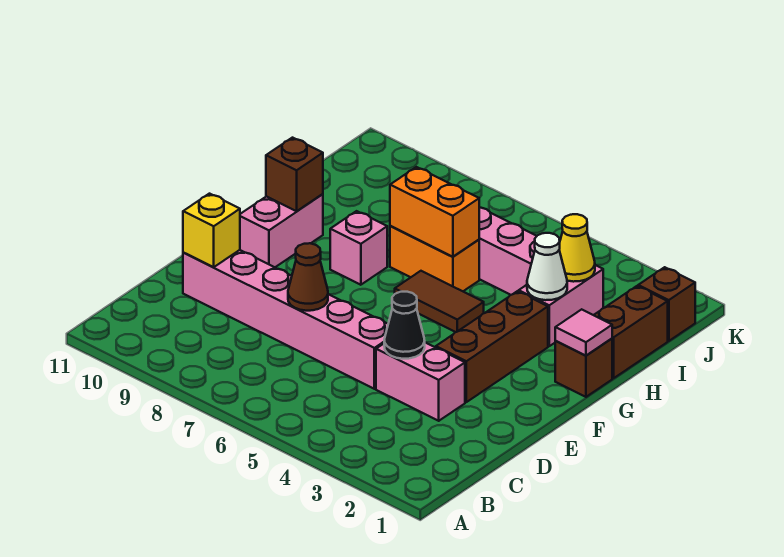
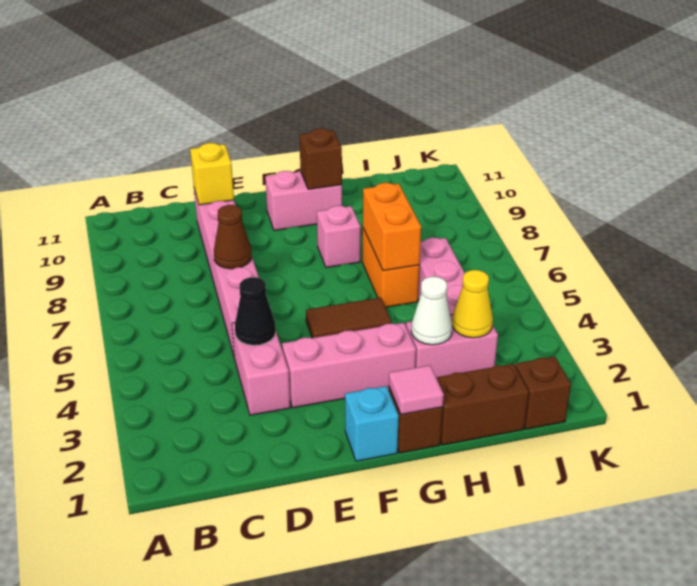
brown brick E3:G3 level 1 -> pink brick E3:G3 level 1
none -> cyan brick F1 level 1
brown tile G5:G6 level 1 -> brown tile F5:G5 level 1

